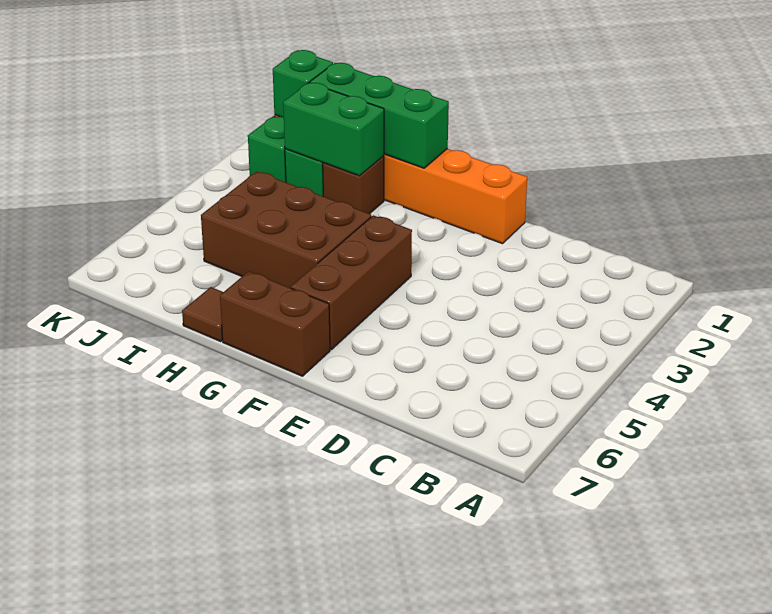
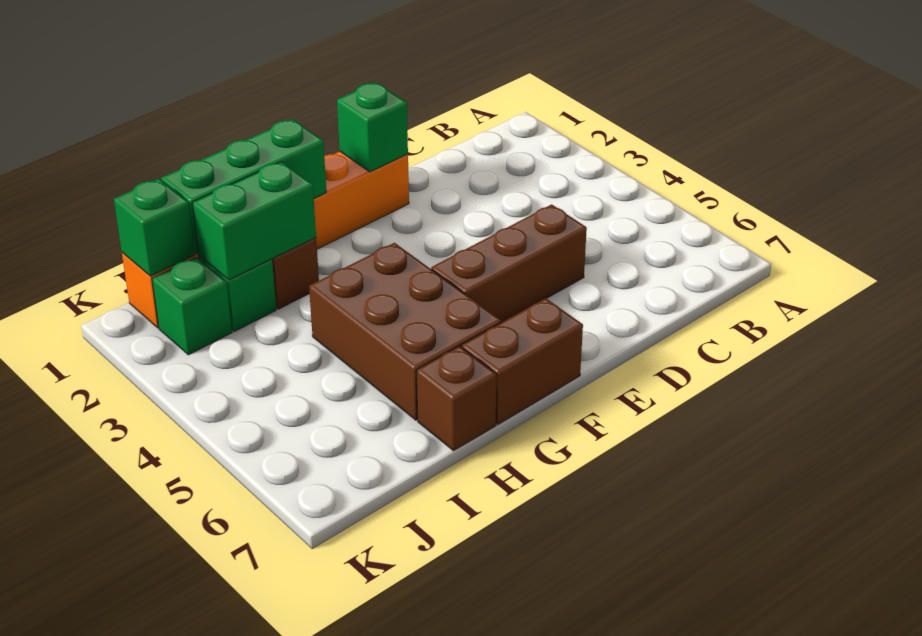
none -> green brick E1 level 2
brown brick F4:F6 level 1 -> brown brick D5:F5 level 1
brown brick G4:I5 level 1 -> brown brick G4:H6 level 1
brown tile H7 level 1 -> brown brick H7 level 1

